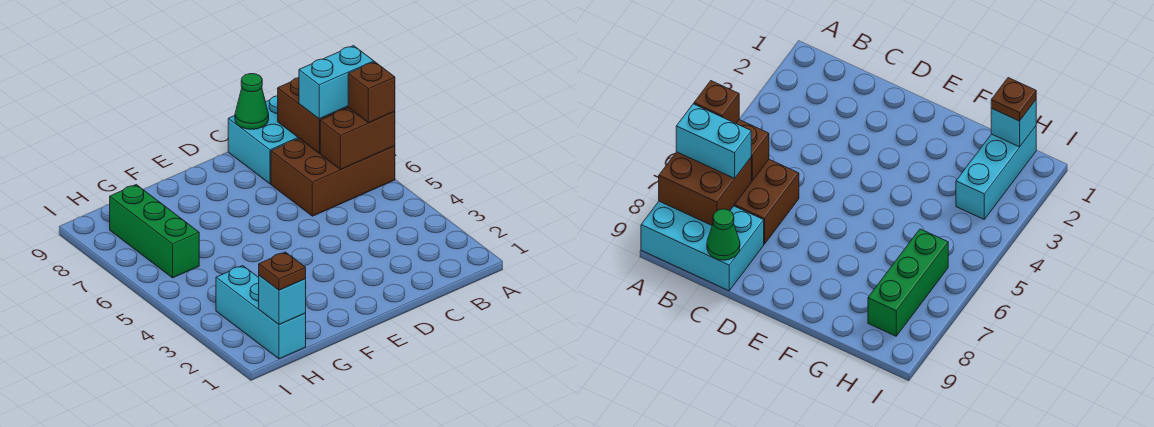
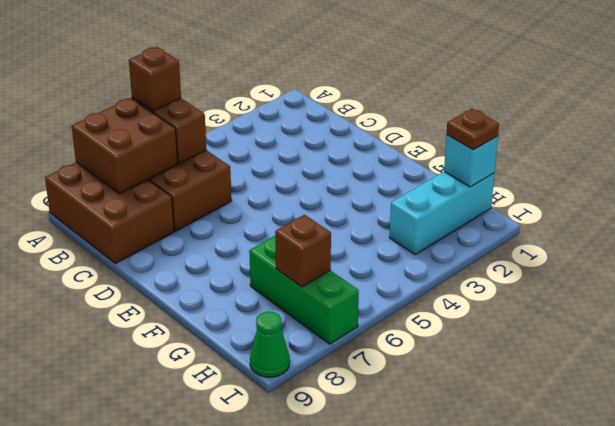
cyan brick A7:B7 level 3 -> none
cyan brick A8:C9 level 1 -> brown brick A8:C9 level 1
green cone C9 level 2 -> green cone I9 level 1
green brick H6:H8 level 1 -> green brick G7:I7 level 1
none -> brown brick H7 level 2

